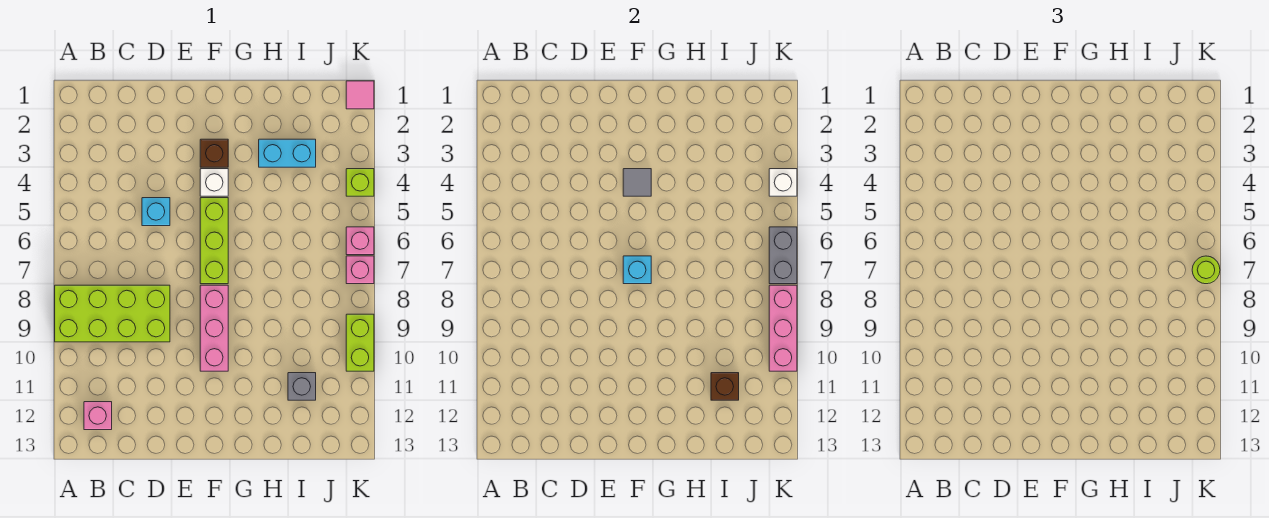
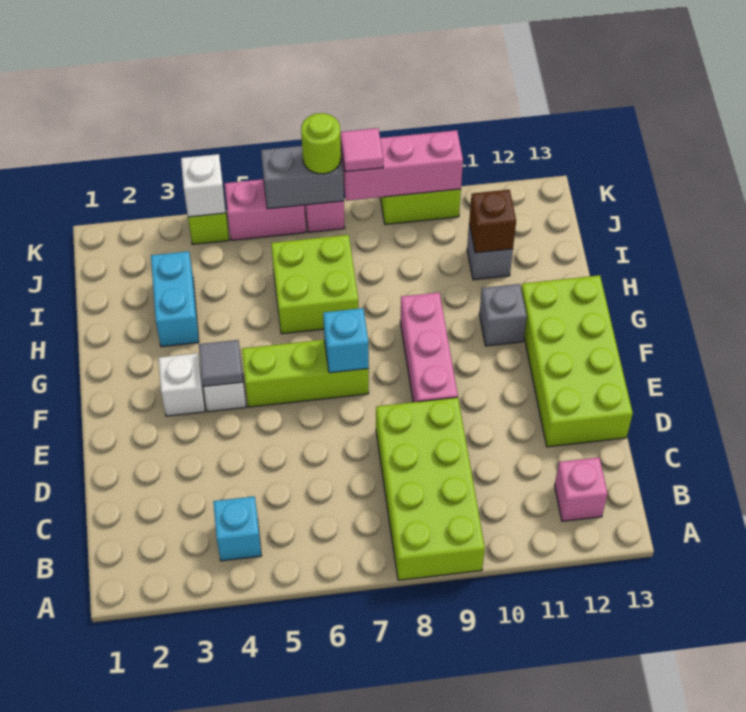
cyan brick D5 level 1 -> cyan brick B4 level 1
none -> lime brick D12:G13 level 1
brown brick F3 level 1 -> white brick F3 level 1
pink brick F8:F10 level 1 -> pink brick E9:G9 level 1
none -> grey brick G11 level 1
none -> lime brick H6:I7 level 1
pink tile K1 level 1 -> pink tile K8 level 3
pink brick K6 level 1 -> pink brick K5:K6 level 1

